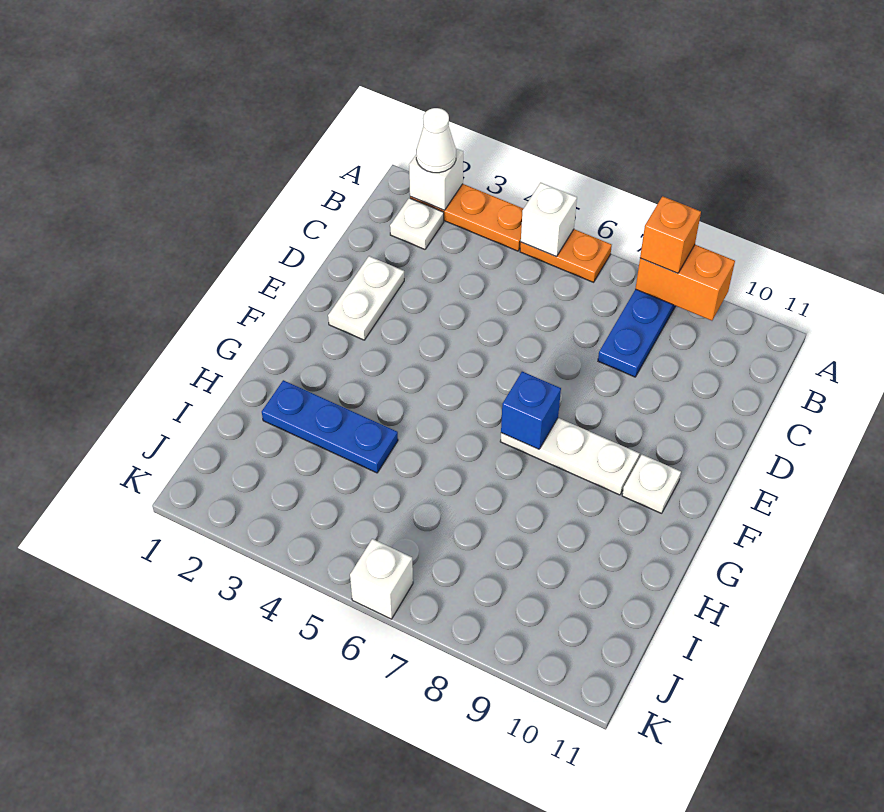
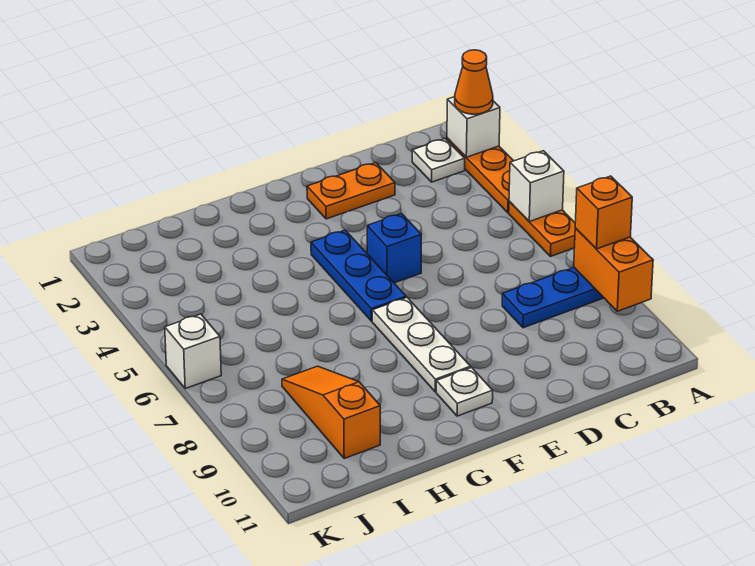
white cone A2 level 3 -> orange cone A2 level 3
white plate D2:E2 level 1 -> orange plate D2:E2 level 1
blue brick F7 level 2 -> blue brick E5 level 1
blue plate H2:H4 level 1 -> blue plate F4:F6 level 1
none -> orange slope I8:I10 level 1 top 10

